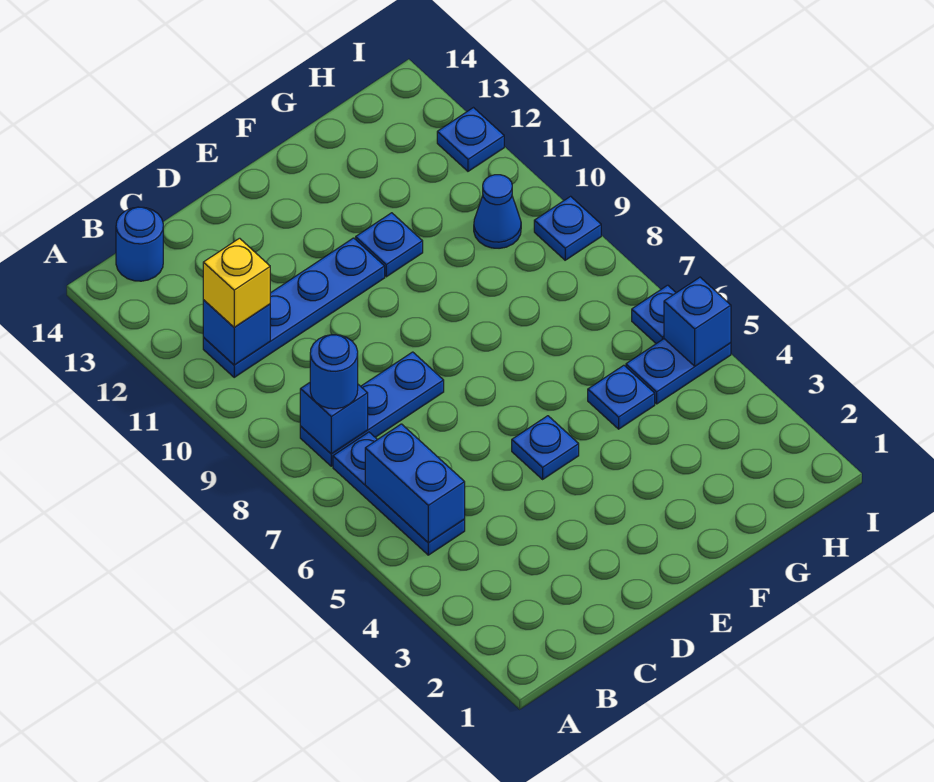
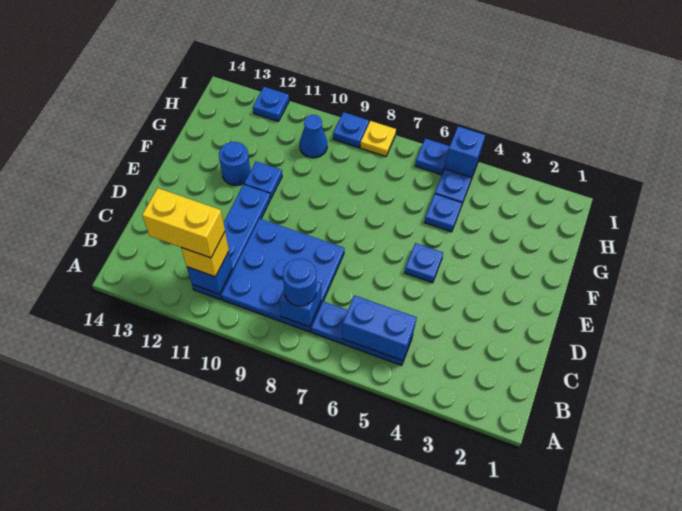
blue plate B8:D8 level 1 -> blue plate B8:D10 level 1
none -> yellow brick B11:B12 level 4
blue round brick B14 level 1 -> blue round brick F12 level 1
none -> yellow plate I8 level 1

